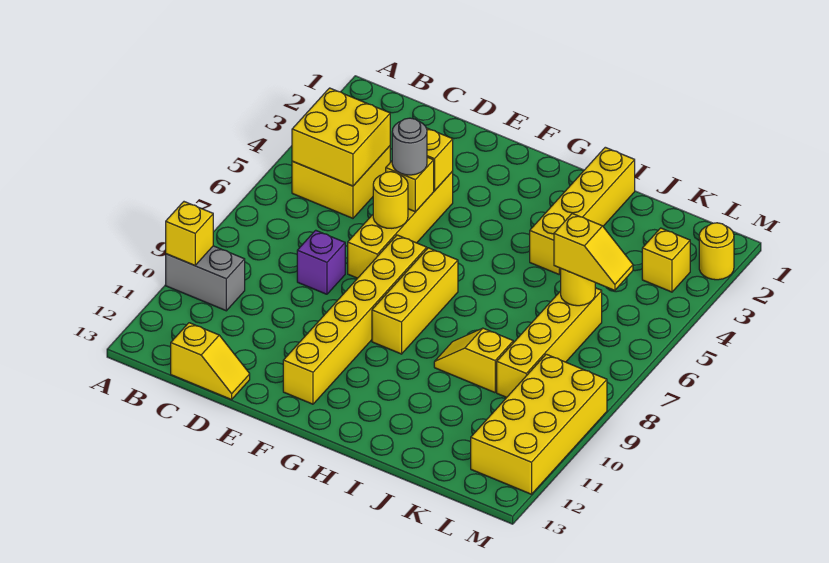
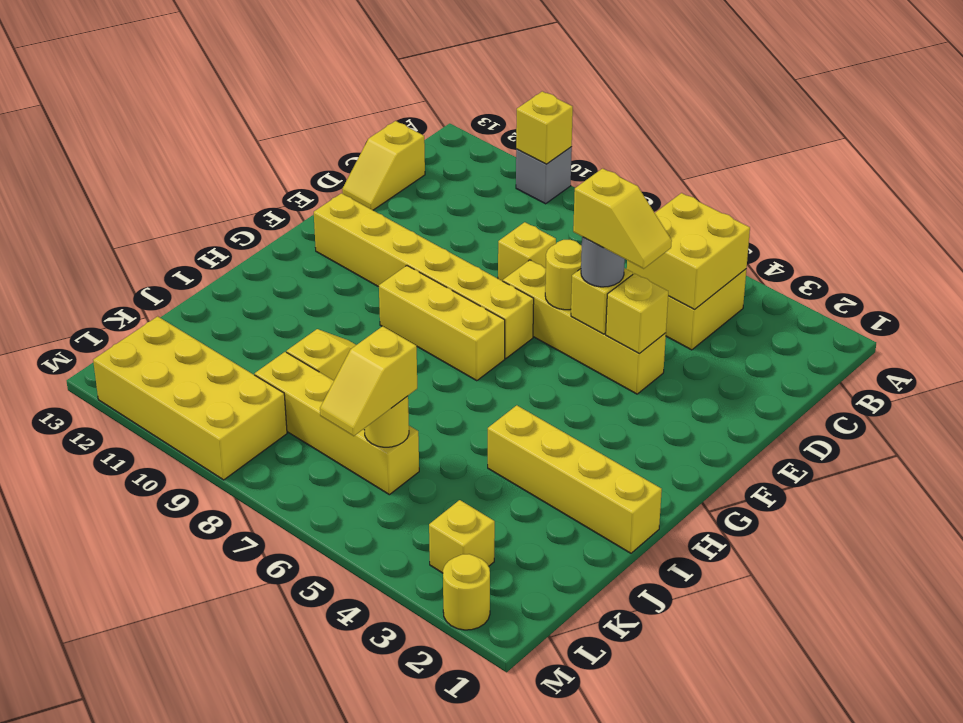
grey brick A10:B10 level 1 -> grey brick A10 level 1
purple brick D8 level 1 -> yellow brick D8 level 1
none -> yellow slope E4:E5 level 4 top 5

